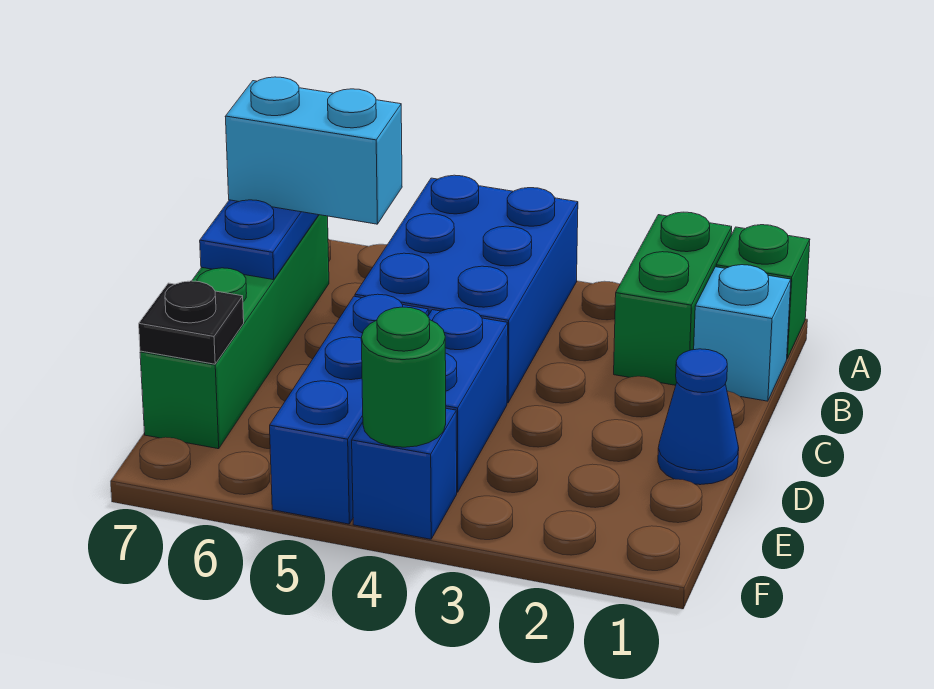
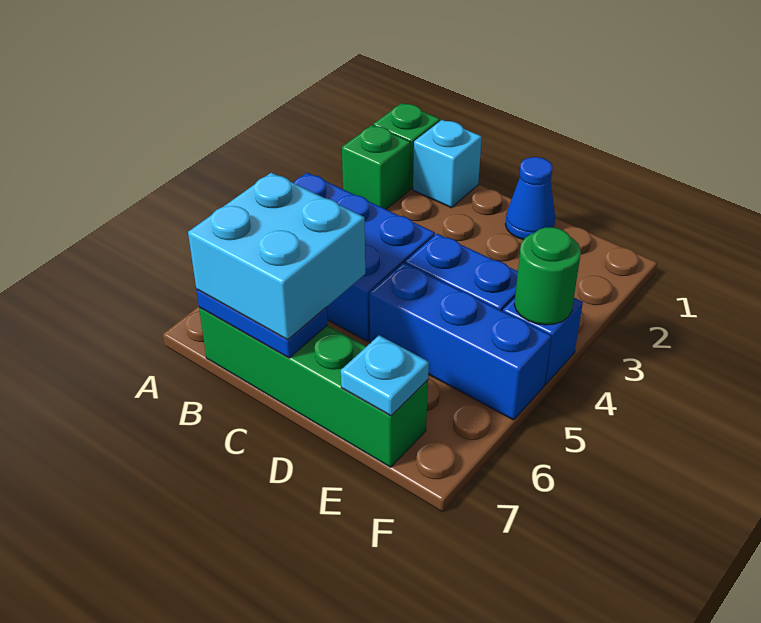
green brick A2:B2 level 1 -> green brick A2 level 1
cyan brick B6:B7 level 3 -> cyan brick B6:C7 level 3
black plate E7 level 2 -> cyan plate E7 level 2

